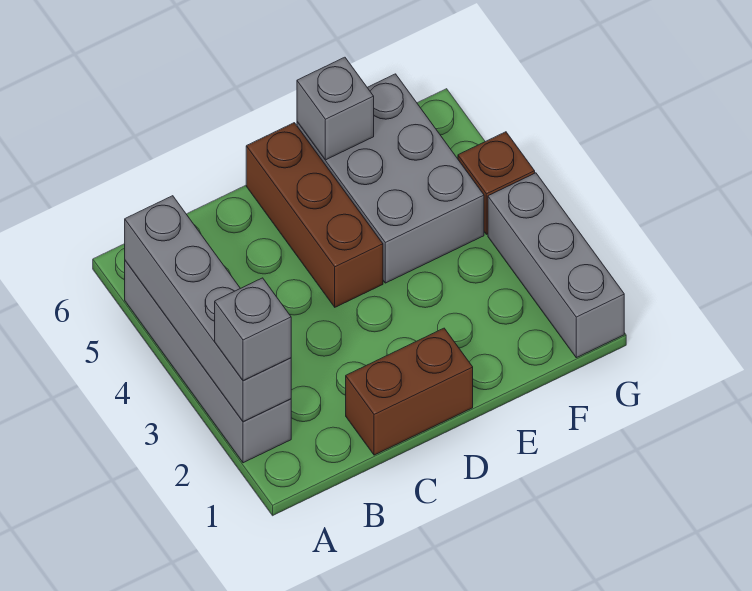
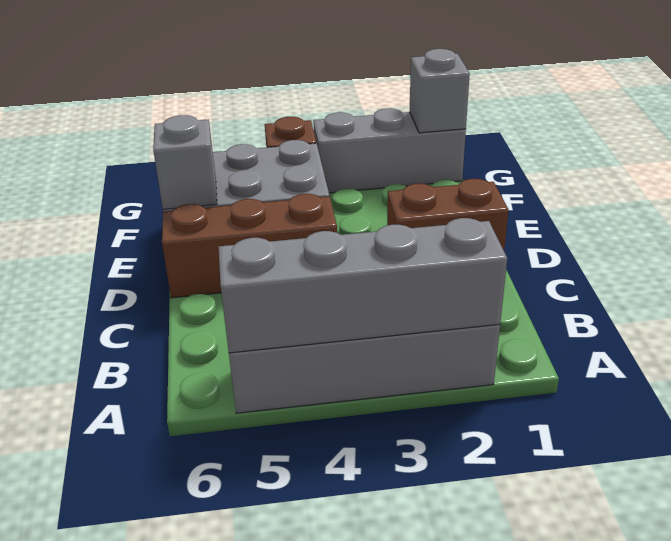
grey brick A2 level 3 -> grey brick G1 level 2
brown brick C1:D1 level 1 -> brown brick D1:D2 level 1

